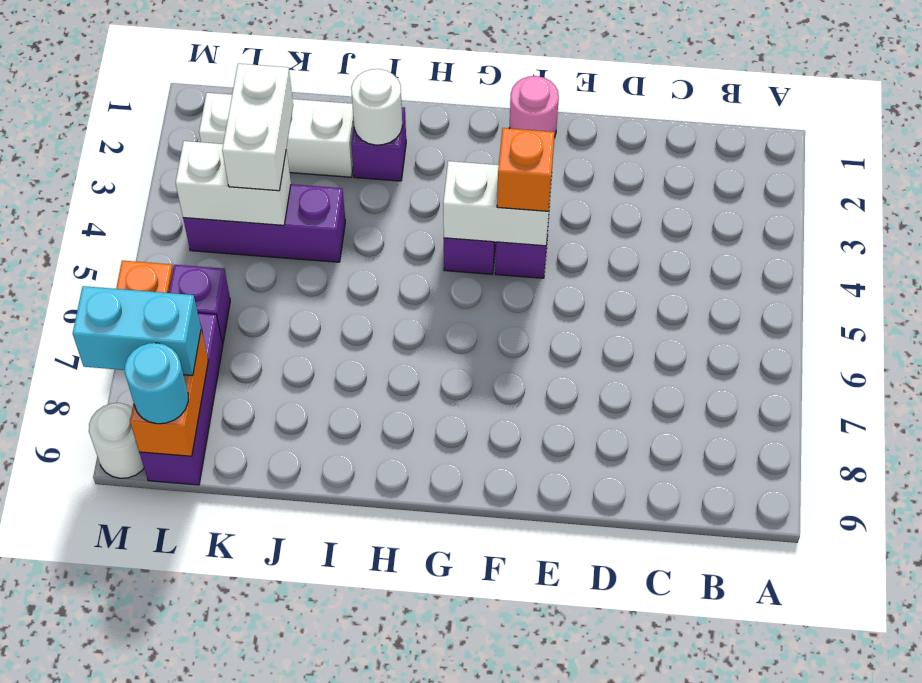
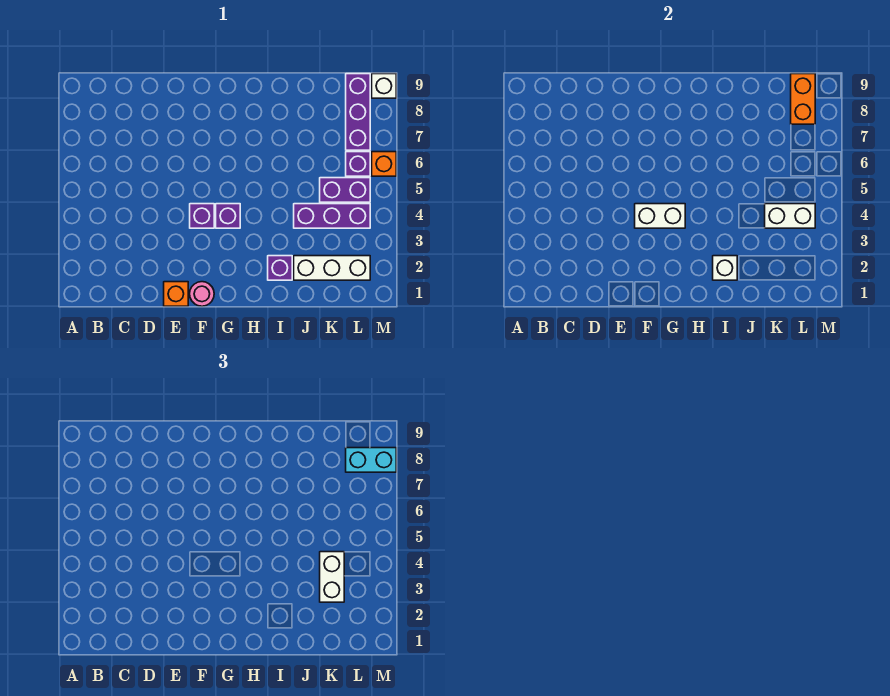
orange brick F4 level 3 -> orange brick E1 level 1
white round brick I2 level 2 -> white brick I2 level 2
none -> purple brick K5:L5 level 1
cyan round brick L9 level 3 -> none
white round brick M9 level 1 -> white brick M9 level 1

